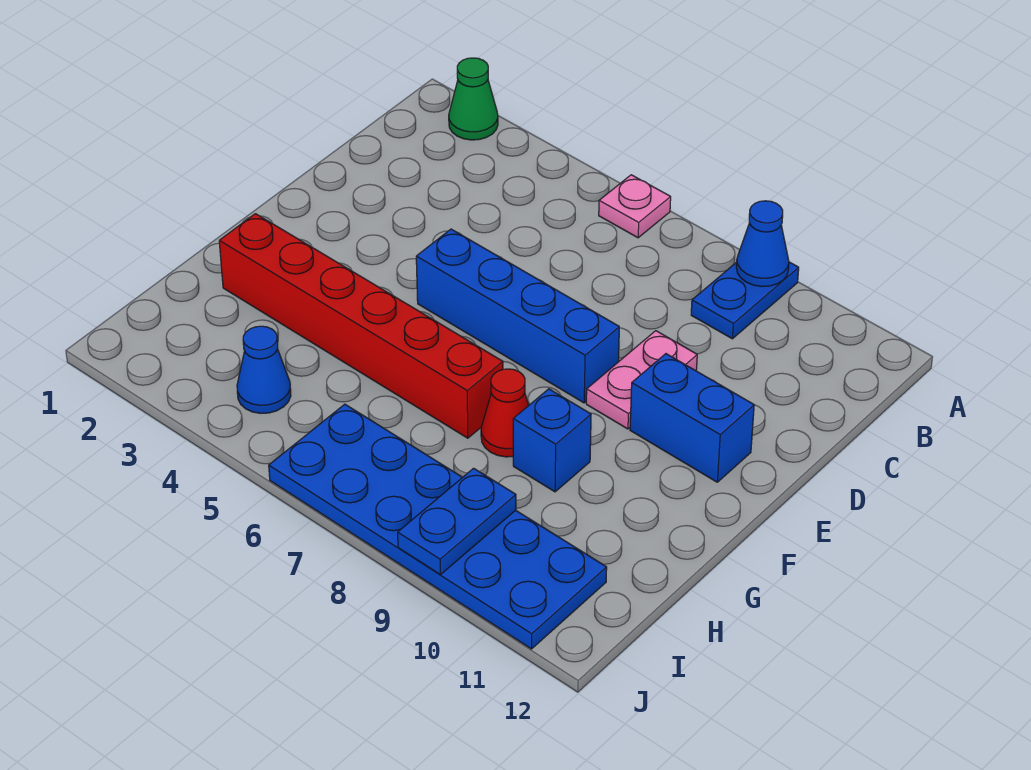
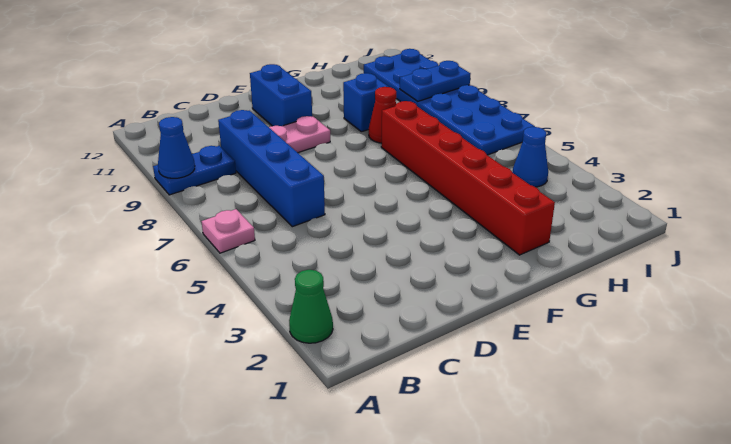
blue brick E5:E8 level 1 -> blue brick C6:C9 level 1

